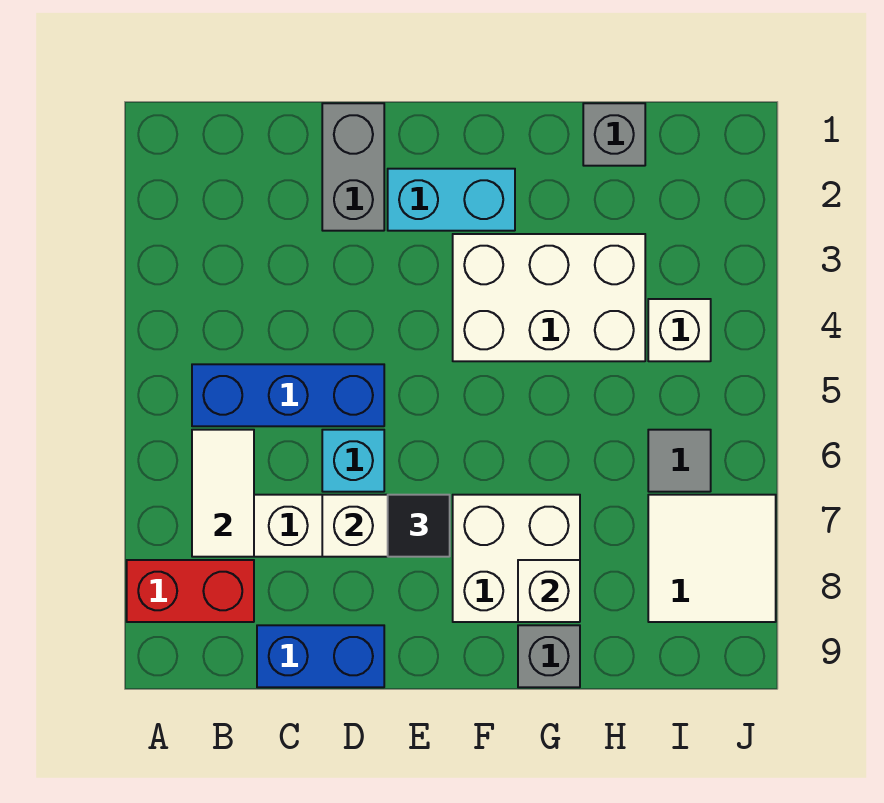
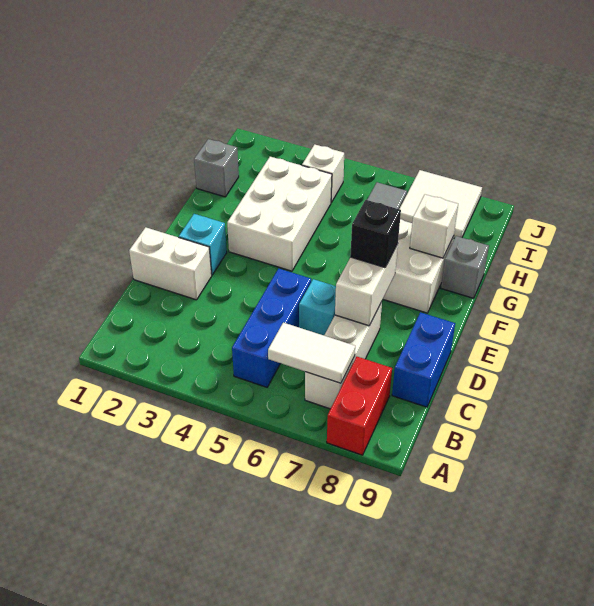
grey brick D1:D2 level 1 -> white brick D1:D2 level 1
cyan brick E2:F2 level 1 -> cyan brick E2 level 1
black tile E7 level 3 -> black brick E7 level 3

